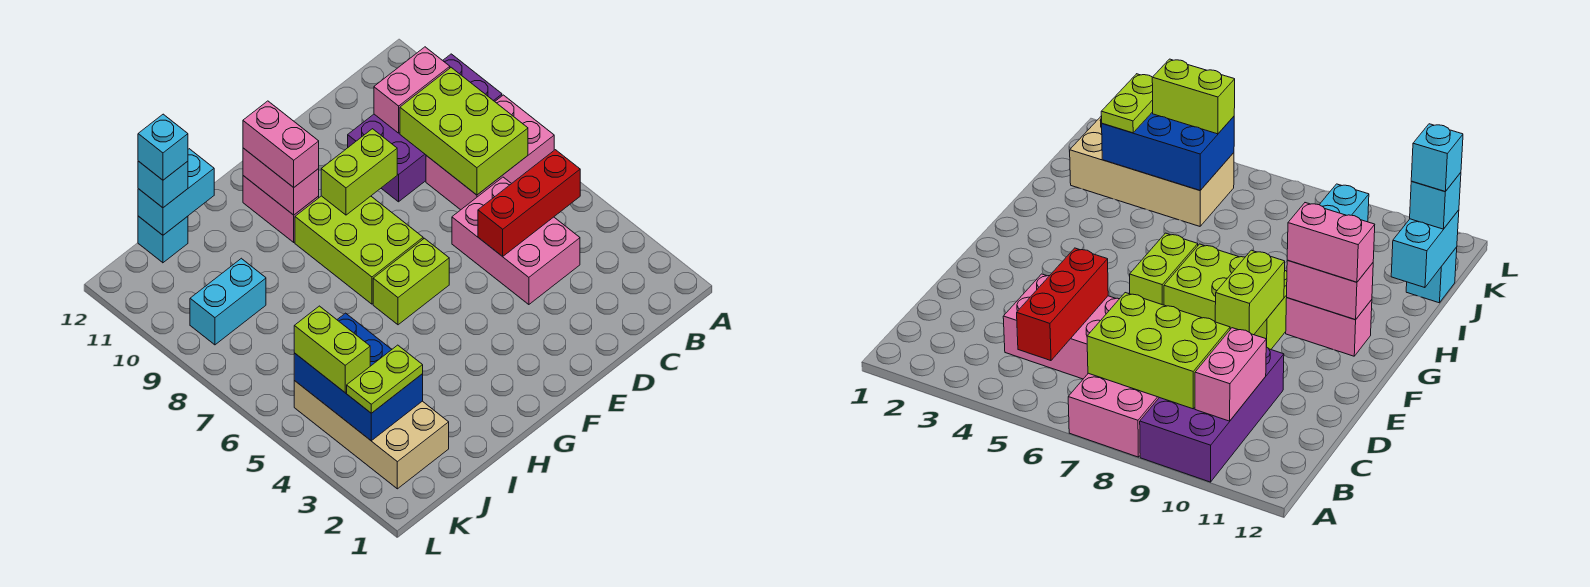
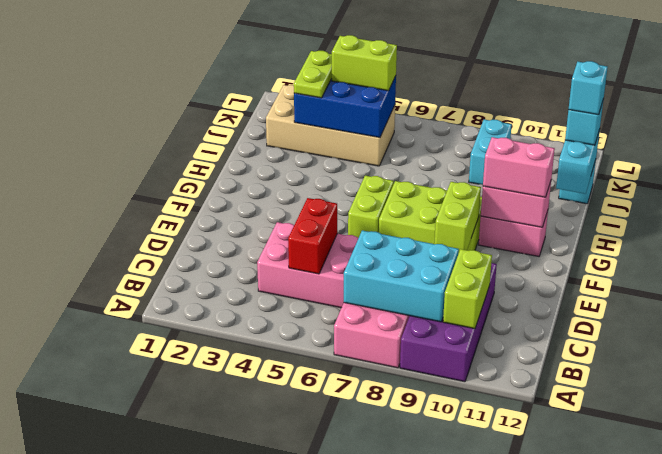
red brick B5:D5 level 2 -> red brick C5:D5 level 2
lime brick B7:C9 level 2 -> cyan brick B7:C9 level 2
pink brick B10:C10 level 2 -> lime brick B10:C10 level 2

